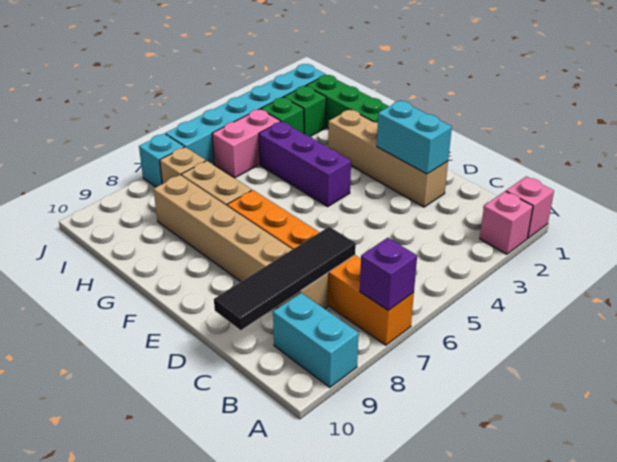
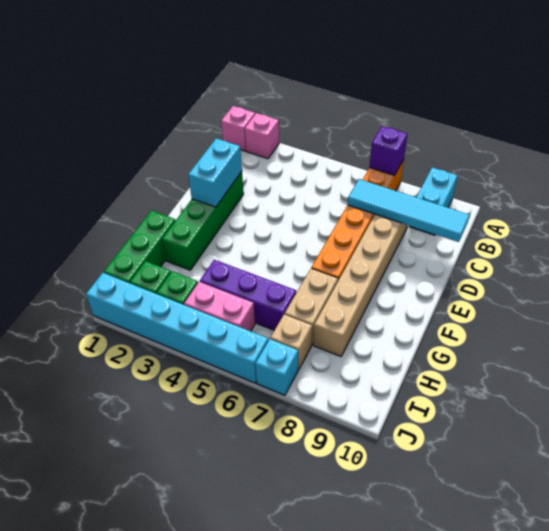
black tile C7:C10 level 2 -> cyan tile C7:C10 level 2
tan brick D2:G2 level 1 -> green brick D2:G2 level 1
purple brick F4:H4 level 1 -> purple brick H4:H6 level 1

